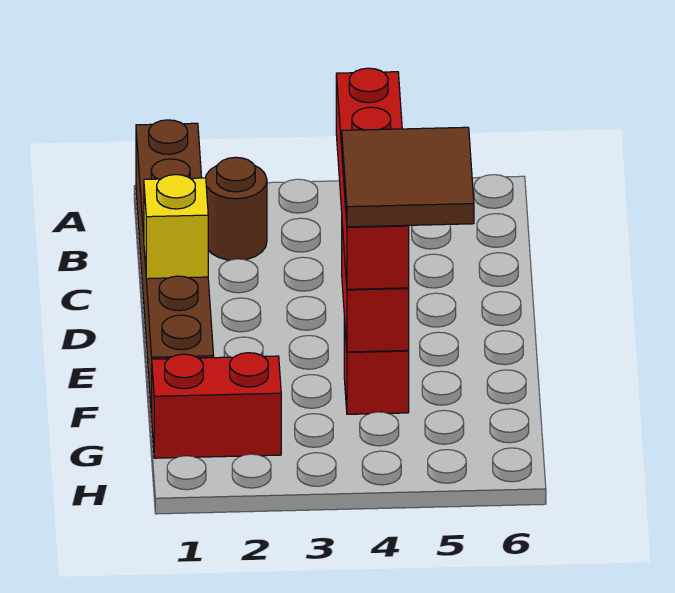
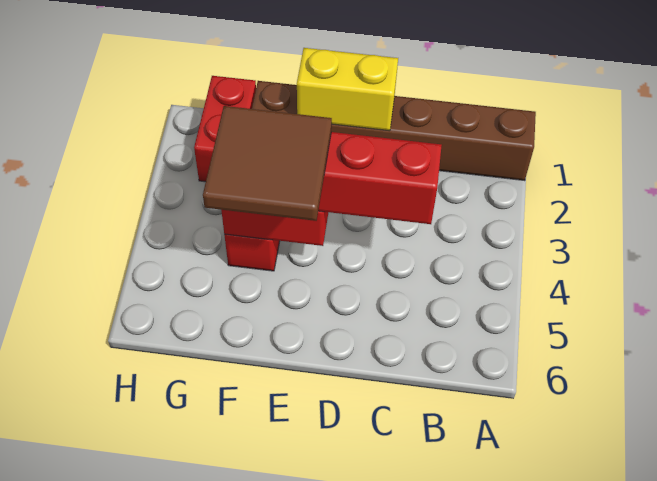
brown round brick B2 level 1 -> none
yellow brick D1 level 2 -> yellow brick D1:E1 level 2

